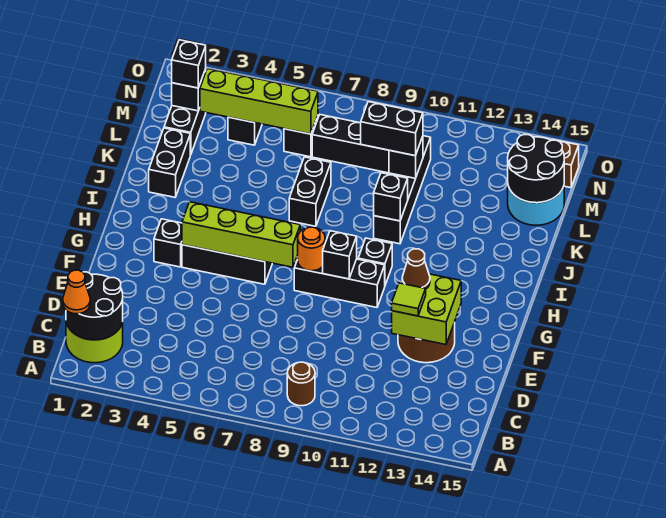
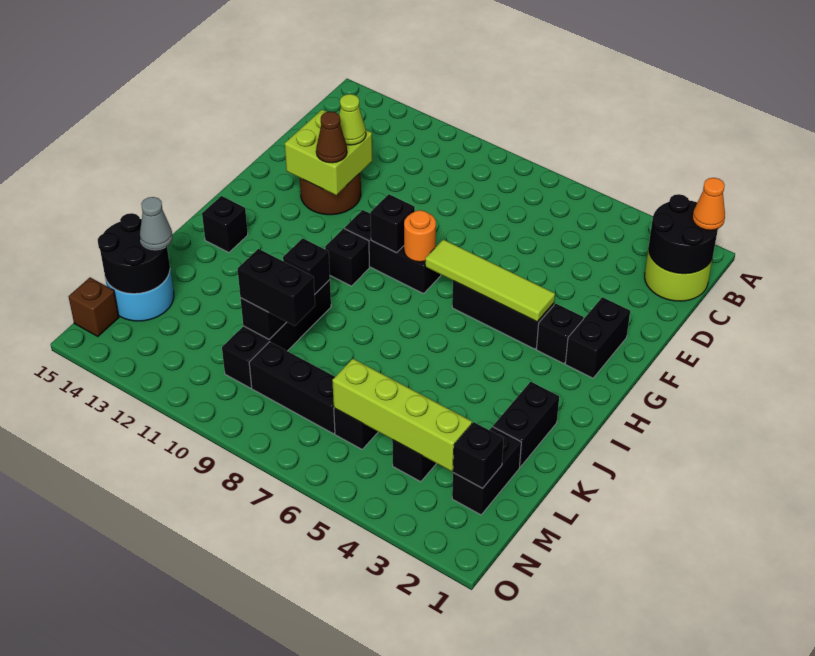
brown round brick B9 level 1 -> none
lime tile E12 level 3 -> lime cone E12 level 3
lime brick G4:G7 level 2 -> lime tile G4:G7 level 2
black brick J7:K7 level 1 -> black brick F2:G2 level 1
none -> grey cone L14 level 3
black brick M2 level 3 -> black brick I14 level 1

